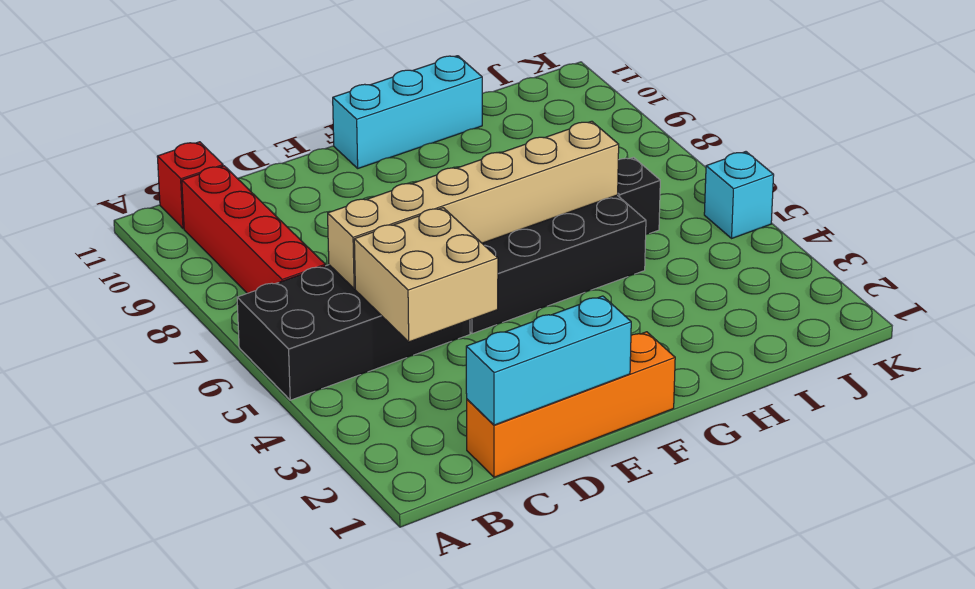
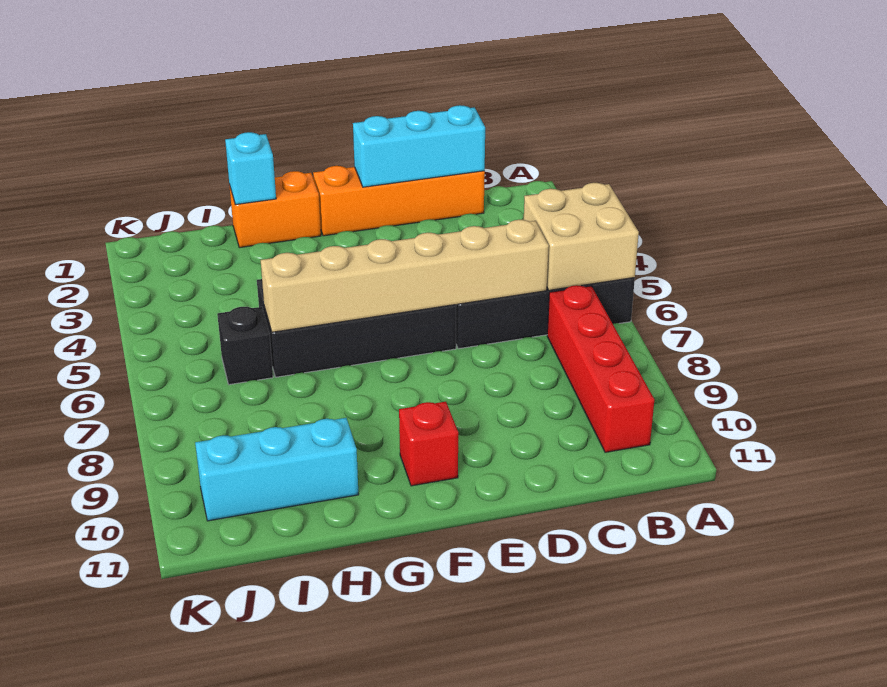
red brick B11 level 1 -> red brick F10 level 1
tan brick C4:D5 level 2 -> tan brick A5:B6 level 2
cyan brick F11:H11 level 1 -> cyan brick H10:J10 level 1
none -> orange brick G1:H1 level 1
cyan brick K5 level 1 -> cyan brick H1 level 2

